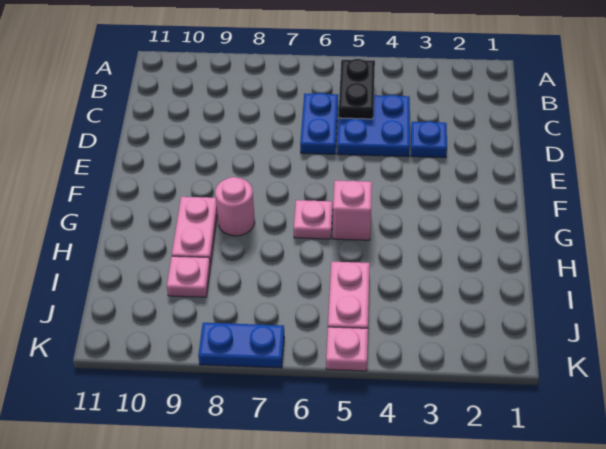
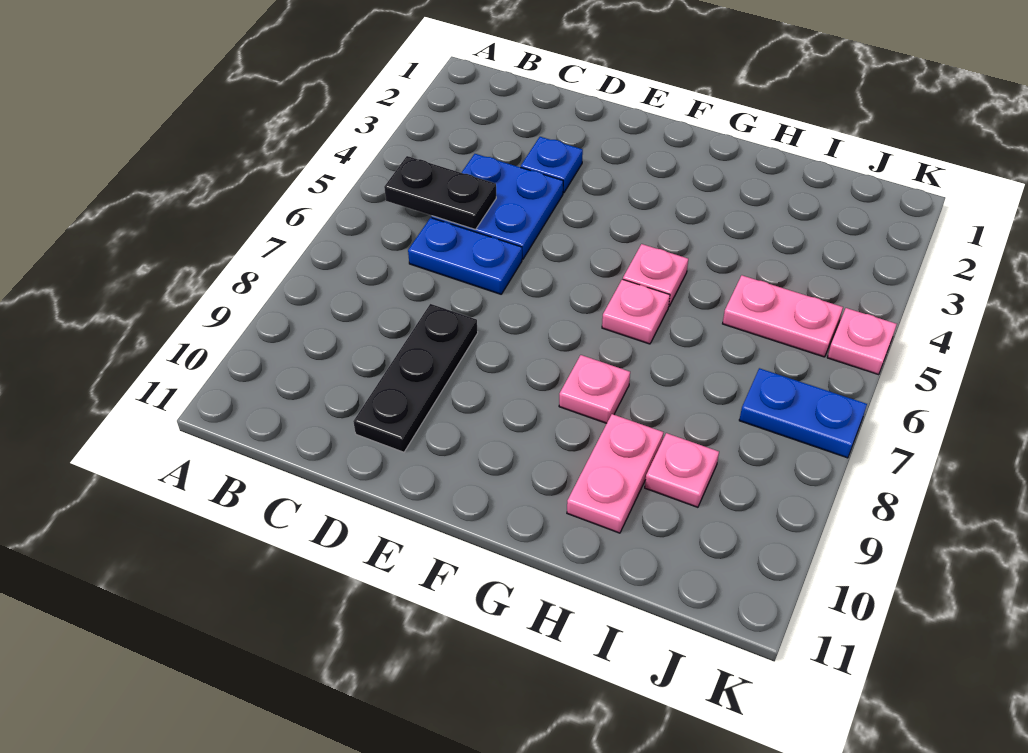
none -> black plate D8:D10 level 1
pink brick G5 level 1 -> pink plate G5 level 1
pink round brick G8 level 1 -> pink plate G8 level 1
pink plate G9:H9 level 1 -> pink plate H9:H10 level 1
blue plate K7:K8 level 1 -> blue plate J7:K7 level 1

